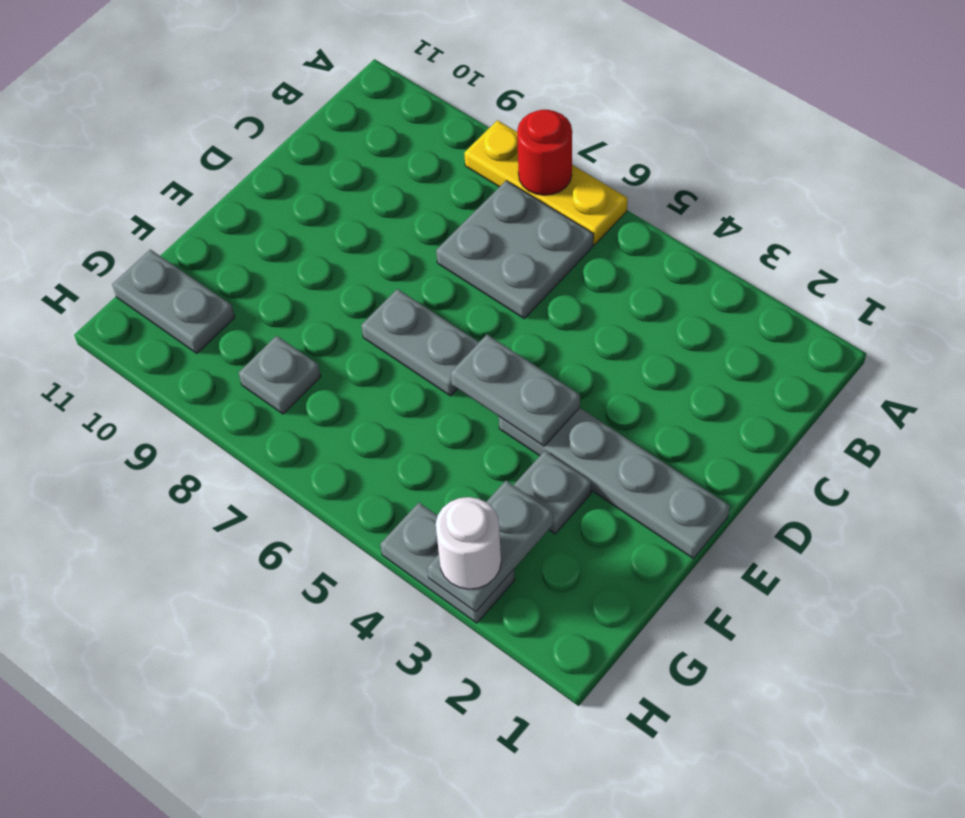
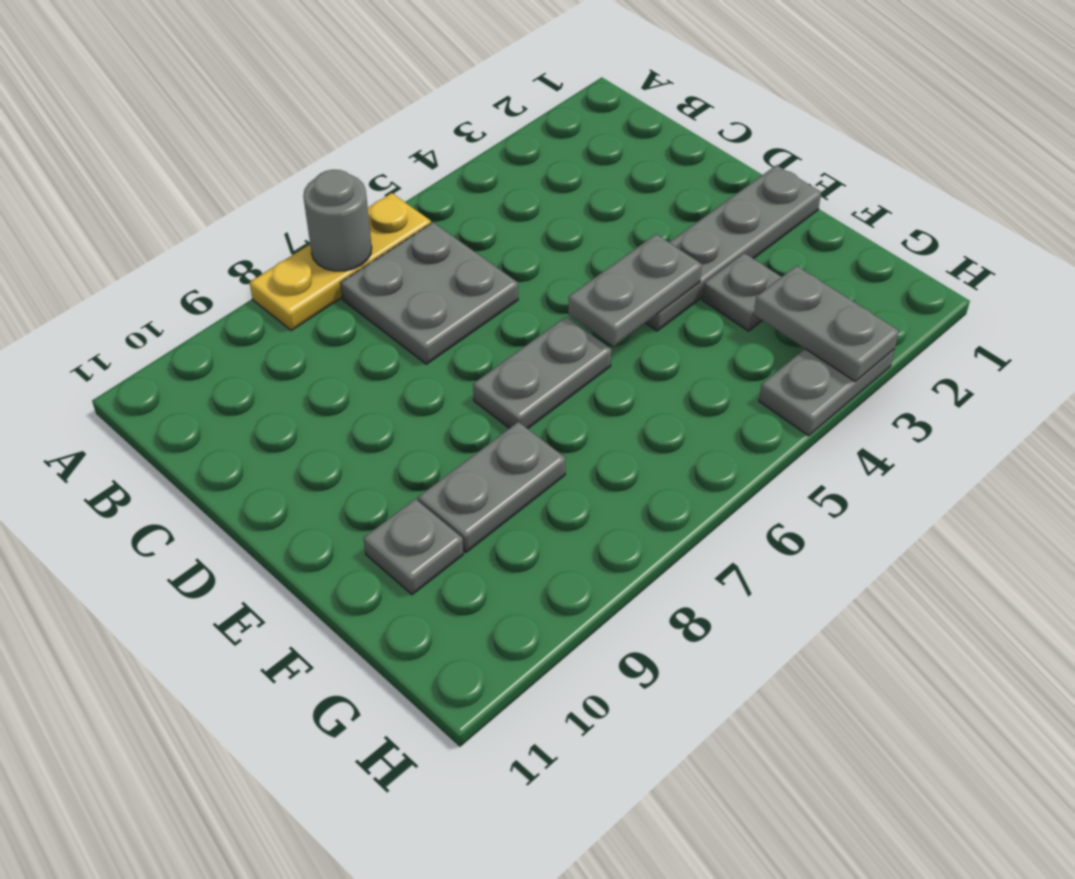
red round brick A7 level 2 -> grey round brick A7 level 2
grey plate G8 level 1 -> grey plate F10 level 1
grey plate G10:G11 level 1 -> grey plate F8:F9 level 1
white round brick H3 level 3 -> none

